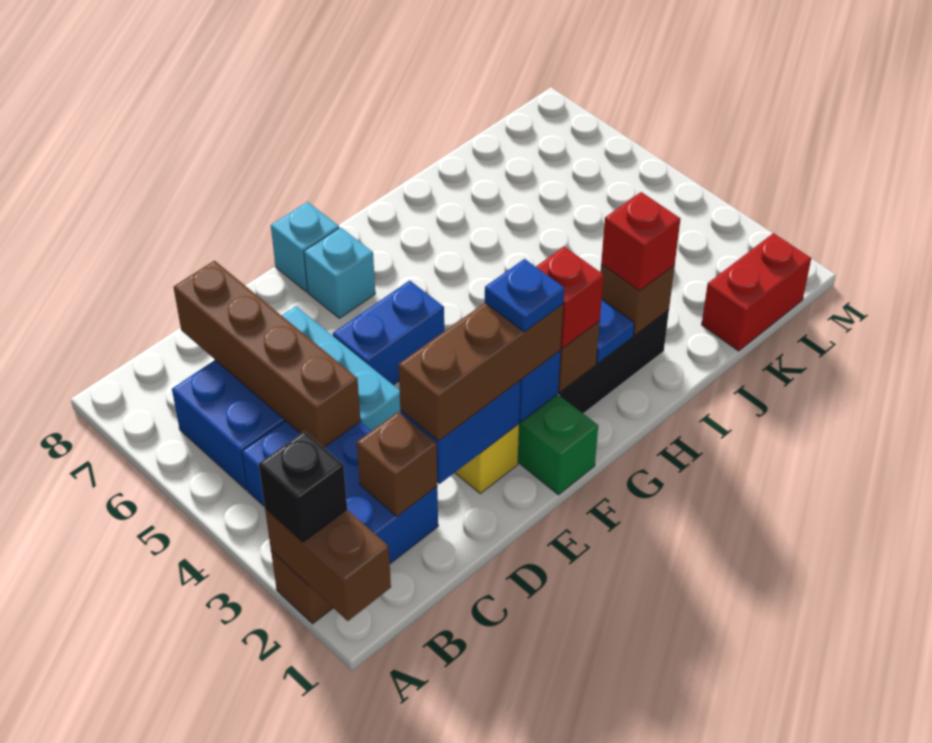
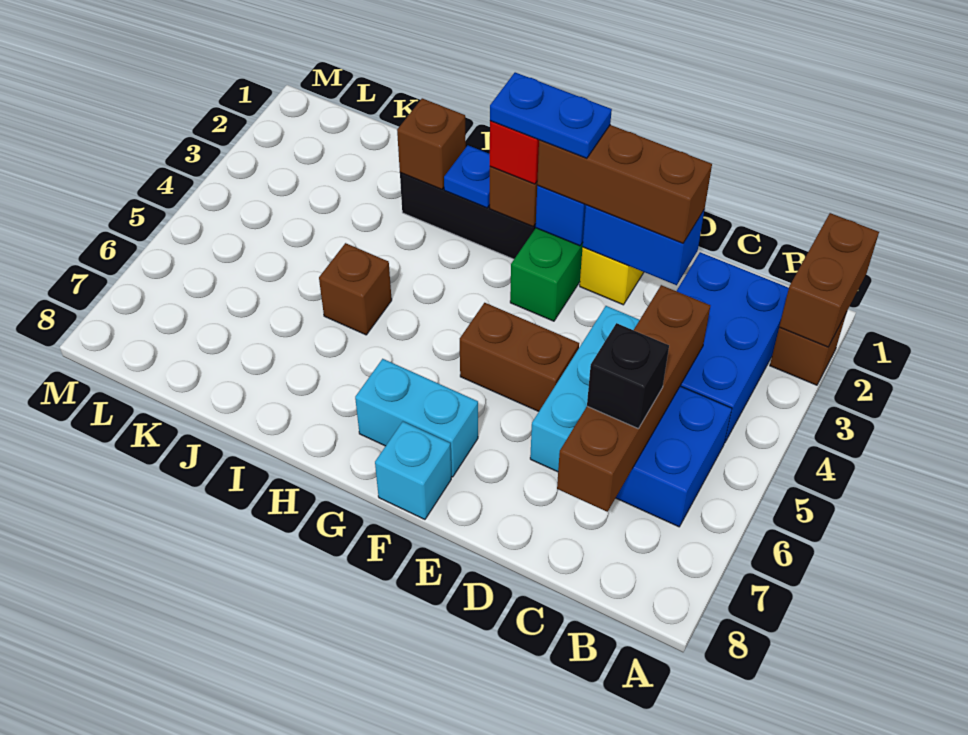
black brick A2 level 3 -> black brick C6 level 3
brown brick C2 level 2 -> brown brick I5 level 1
blue brick E5:F5 level 1 -> brown brick E5:F5 level 1
blue plate F2 level 4 -> blue plate F2:G2 level 4
cyan brick F7 level 1 -> cyan brick F7:G7 level 1
red brick I2 level 3 -> none
red brick K1:L1 level 1 -> none

